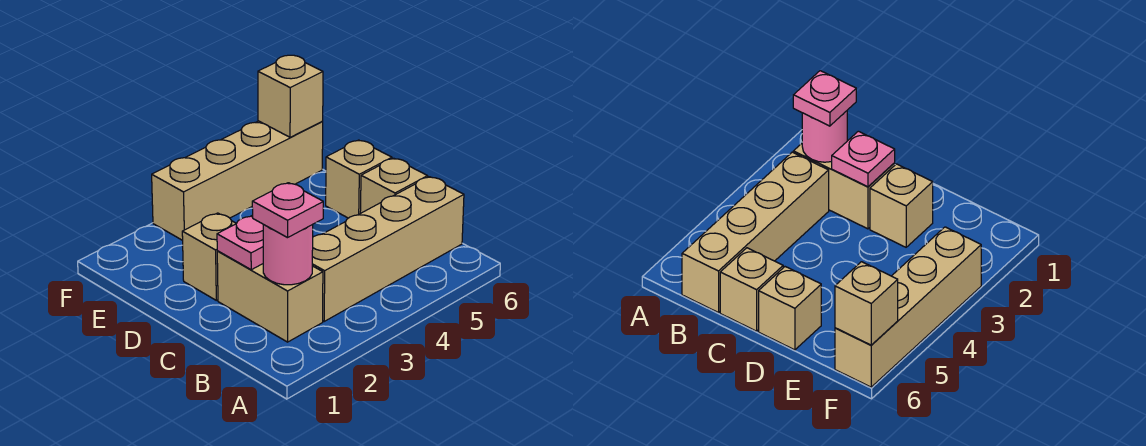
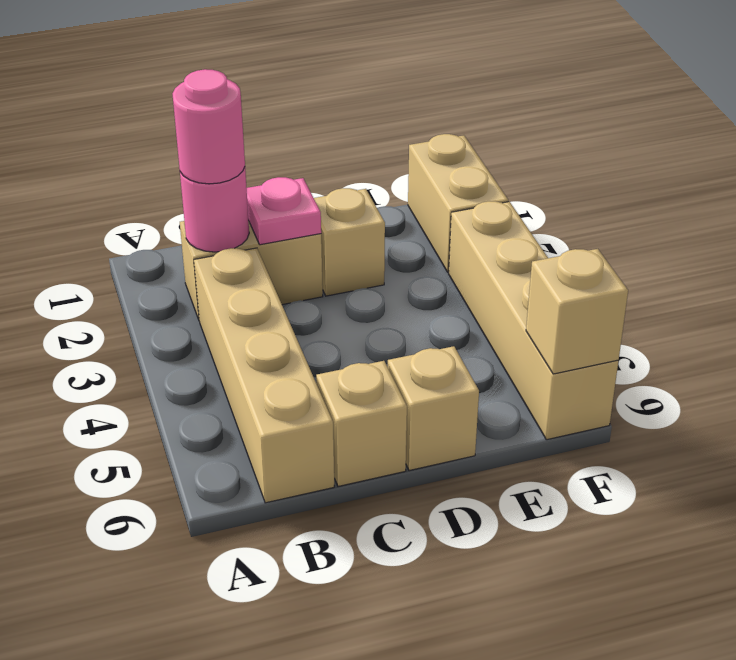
pink plate B2 level 3 -> pink round brick B2 level 3
none -> tan brick F1:F2 level 1

